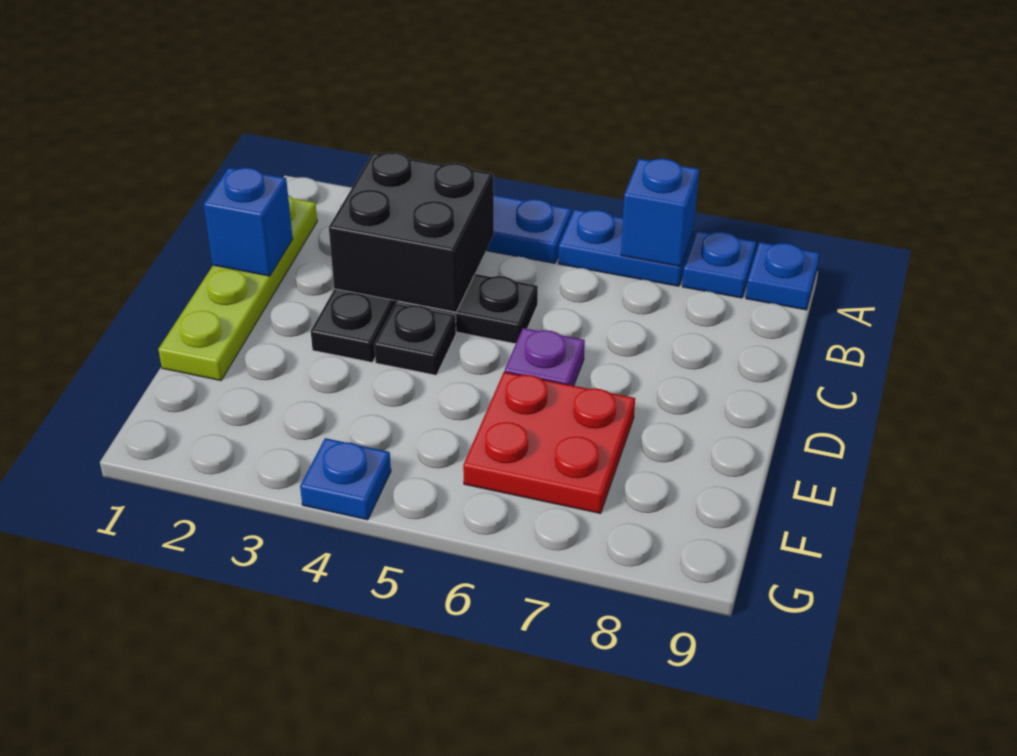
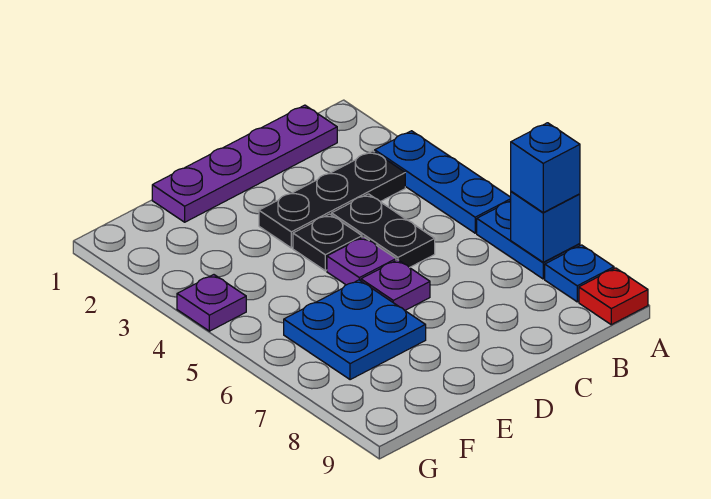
blue plate A9 level 1 -> red plate A9 level 1
lime plate B1:E1 level 1 -> purple plate B1:E1 level 1
black brick B3:C4 level 2 -> none
blue brick C1 level 2 -> blue brick A7 level 3
none -> purple plate D5 level 1
red plate E6:F7 level 1 -> blue plate E6:F7 level 1
blue plate G4 level 1 -> purple plate G4 level 1

